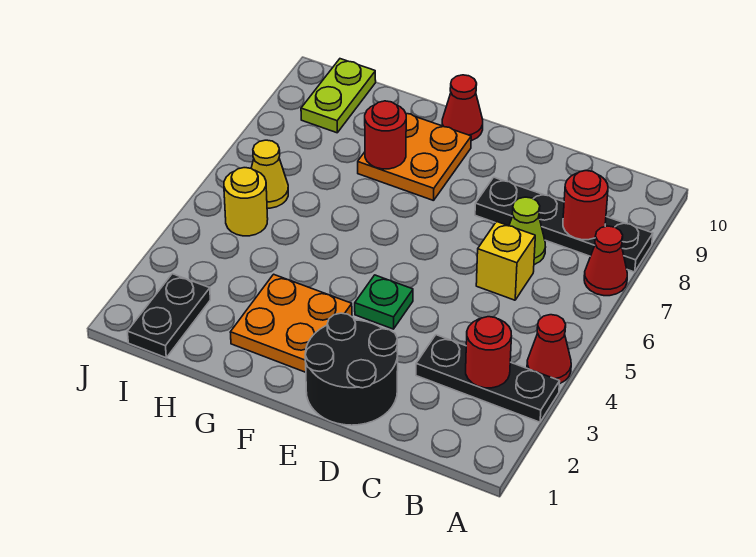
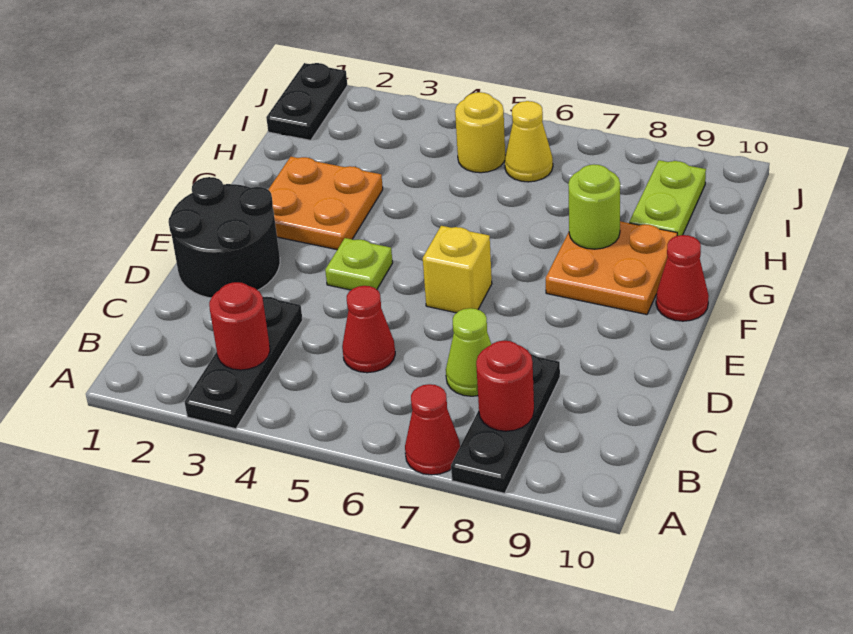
red cone A4 level 1 -> red cone C5 level 1
black plate A8:D8 level 1 -> black plate A8:C8 level 1
yellow brick C6 level 1 -> yellow brick E6 level 1
green plate E4 level 1 -> lime plate E4 level 1
red round brick G8 level 2 -> lime round brick G8 level 2
black plate I1:I2 level 1 -> black plate I1:J1 level 1
lime plate I9:I10 level 1 -> lime plate H9:I9 level 1

